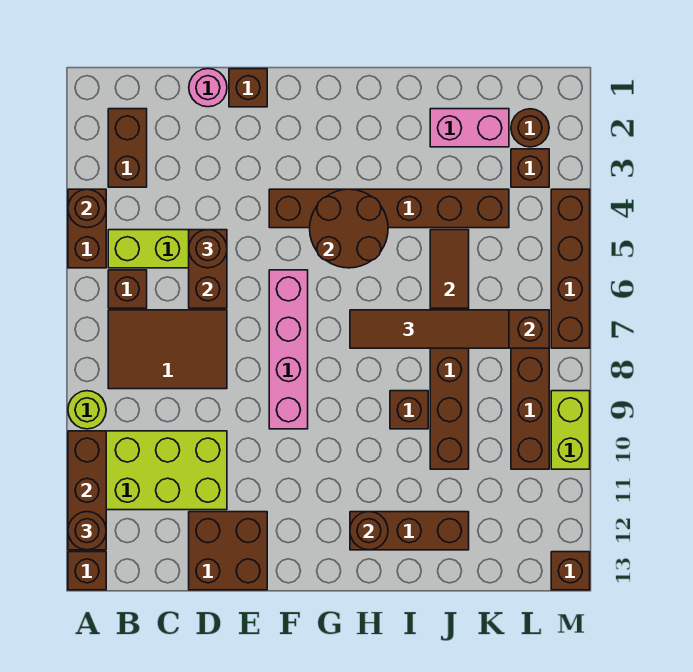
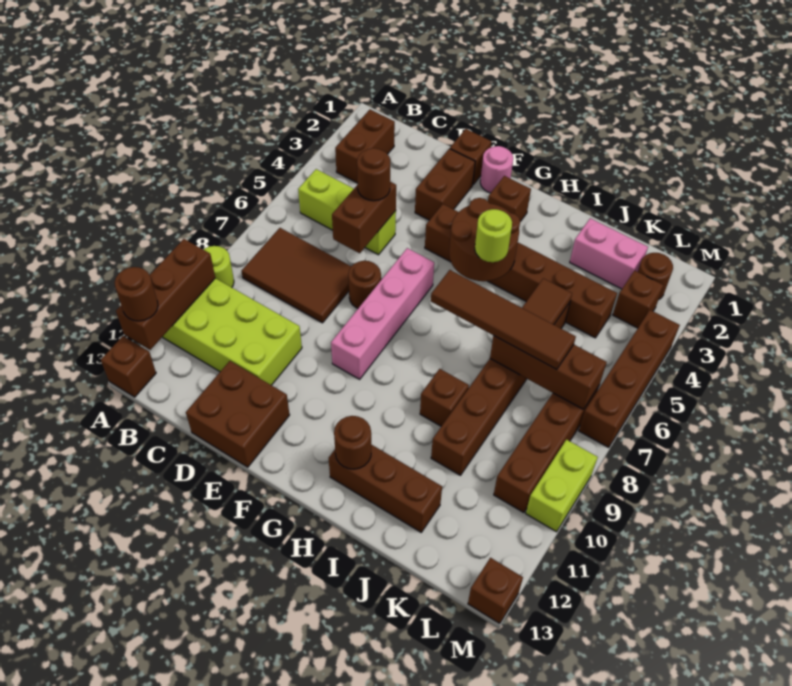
brown brick A4:A5 level 1 -> brown brick E2:E3 level 1
brown round brick A4 level 2 -> brown round brick E7 level 1
brown brick B6 level 1 -> brown brick G2 level 1
pink round brick D1 level 1 -> pink round brick F1 level 1
none -> lime round brick H5 level 3

